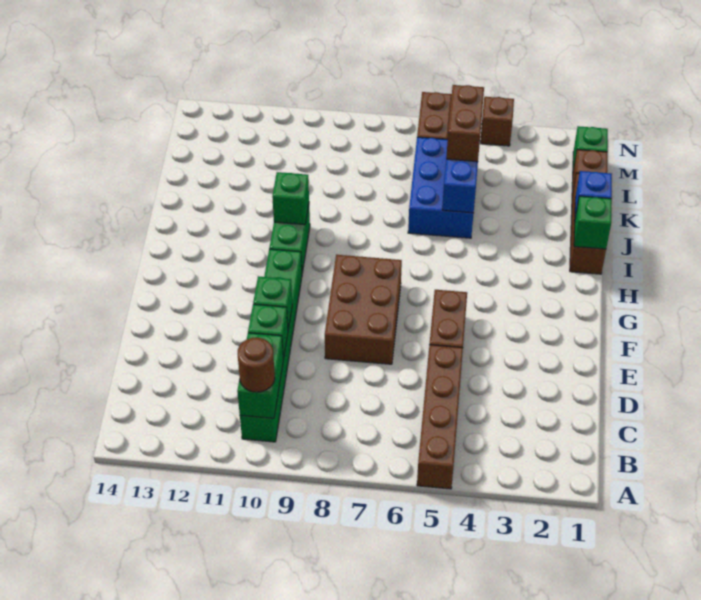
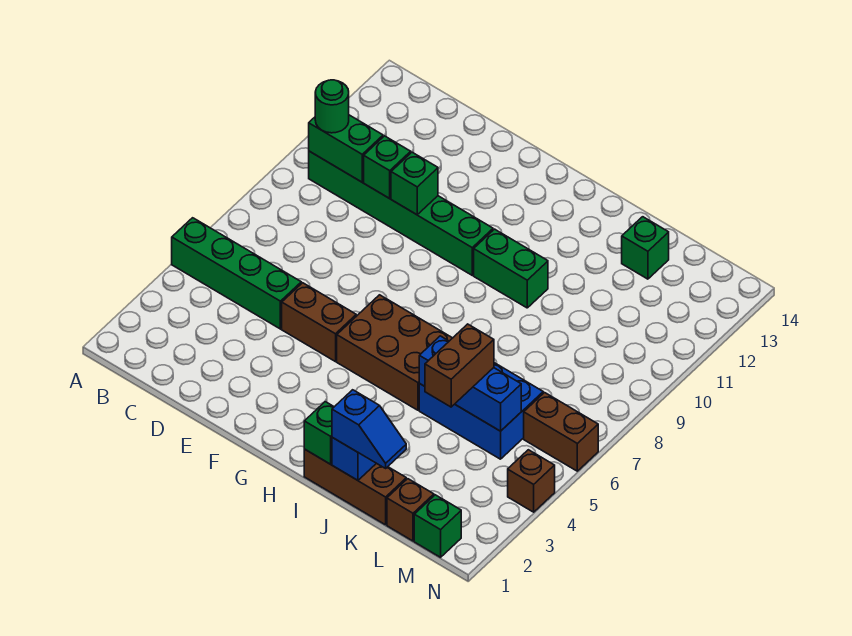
brown brick A5:D5 level 1 -> green brick A5:D5 level 1
brown round brick B10 level 3 -> green round brick B10 level 3
brown brick E7:G8 level 1 -> brown brick G5:I6 level 1
green brick I10 level 2 -> green brick K13 level 1
none -> blue slope J1:K1 level 3 top J
brown brick K5:L5 level 3 -> brown brick K4:K5 level 3

